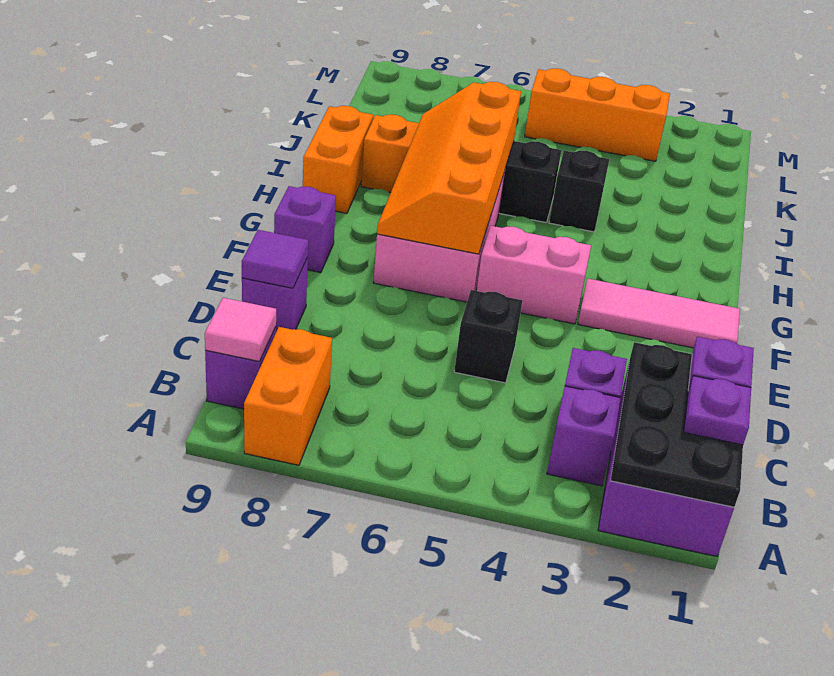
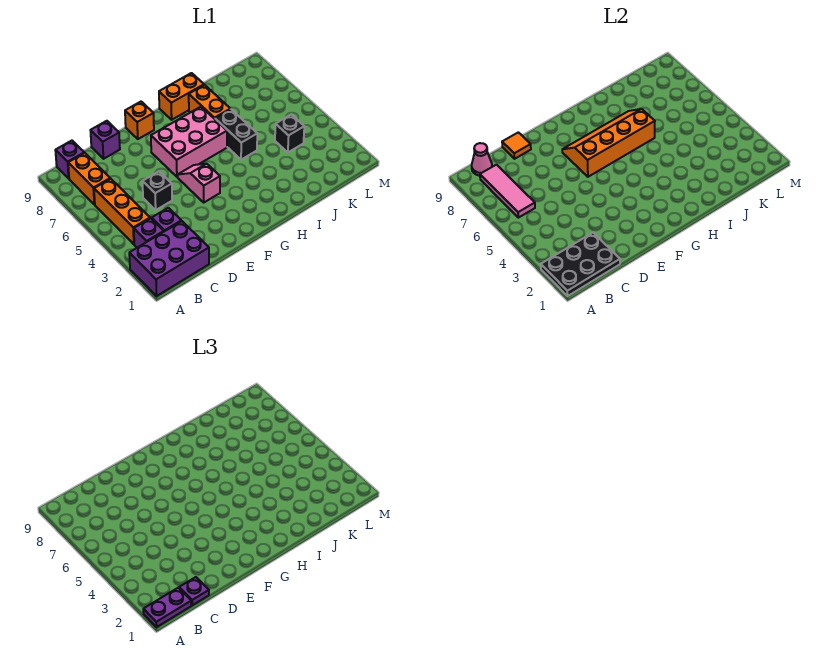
orange brick A8:B8 level 1 -> orange brick B7:B8 level 1
purple plate B1 level 3 -> purple plate A1:B1 level 3
pink tile B9 level 2 -> pink cone B9 level 2
purple tile D9 level 2 -> orange tile D9 level 2
pink tile F1:F3 level 1 -> pink tile B6:B8 level 2
pink brick F4:F5 level 1 -> pink slope F4:F5 level 1 top 4
purple brick F9 level 1 -> orange brick F9 level 1
black brick I4 level 1 -> black brick K4 level 1
orange brick L3:L5 level 1 -> orange brick B4:B6 level 1

